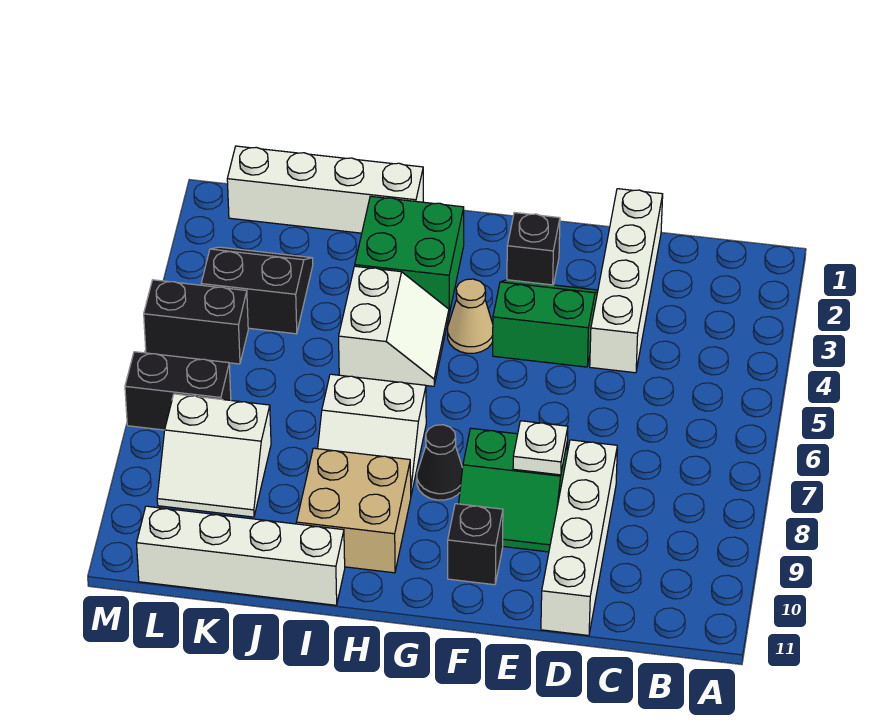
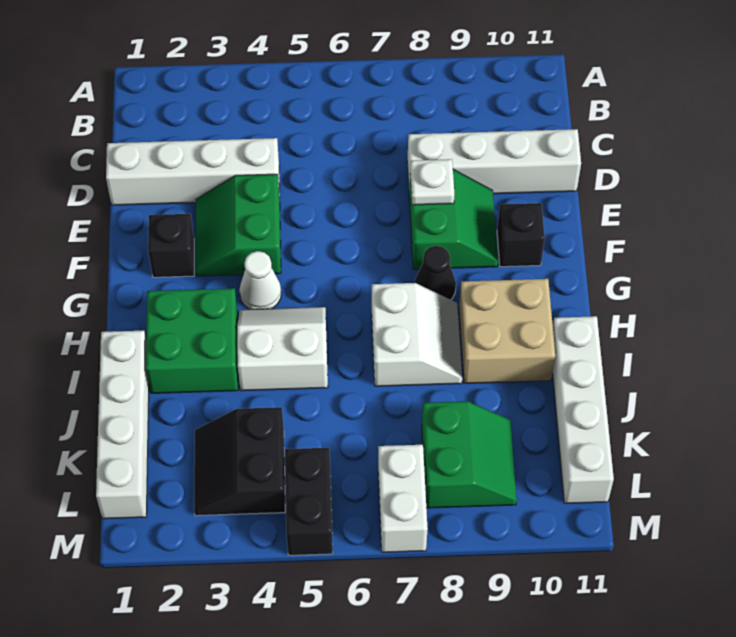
tan cone G4 level 1 -> white cone G4 level 1
white slope K8:L9 level 1 top 8 -> green slope K8:L9 level 1 top 8
black brick L7:M7 level 1 -> white brick L7:M7 level 1

